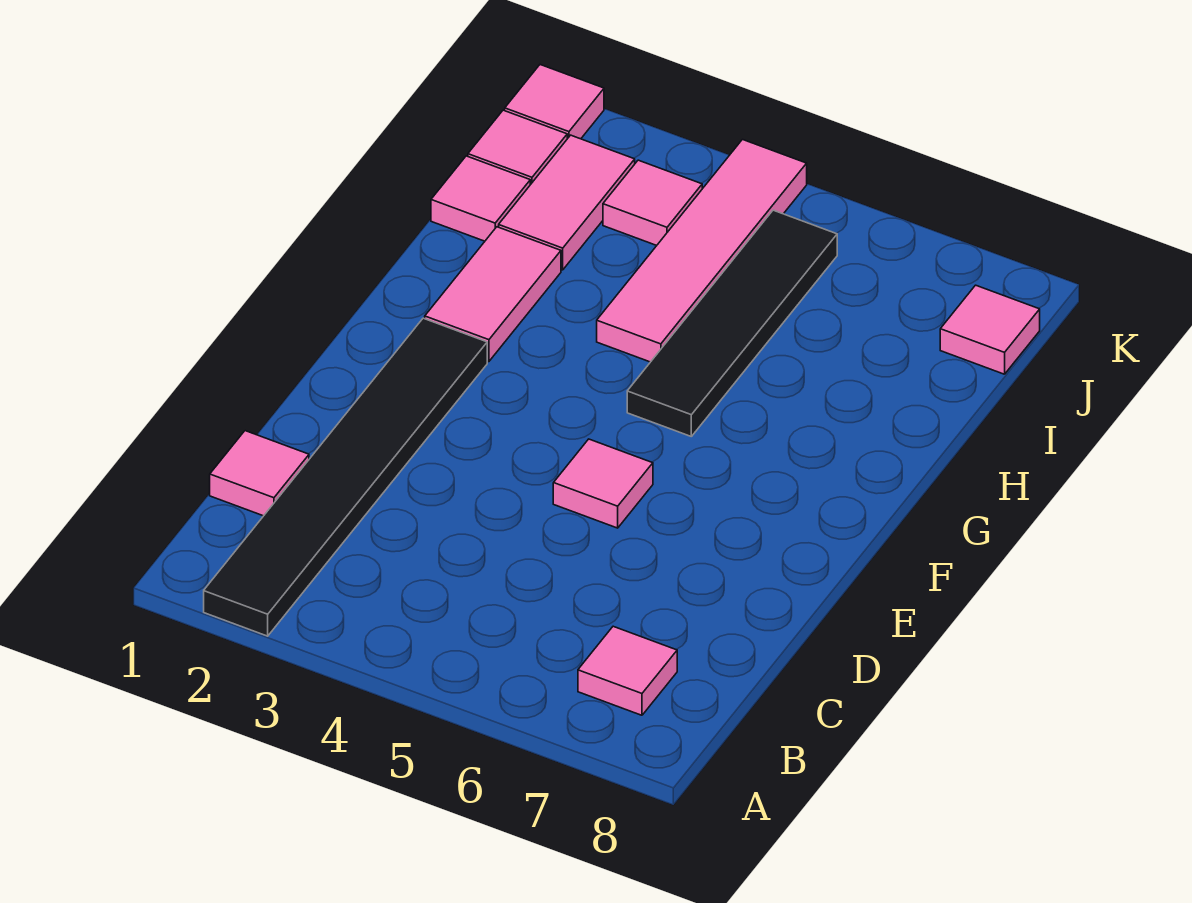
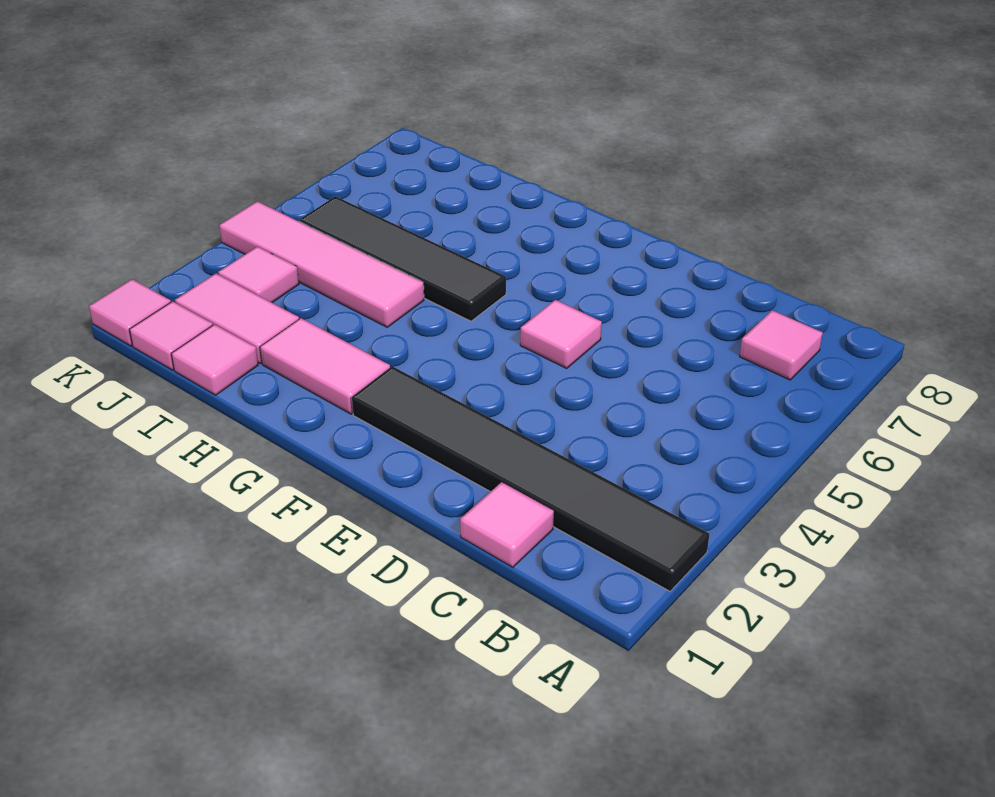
pink tile J8 level 1 -> none

